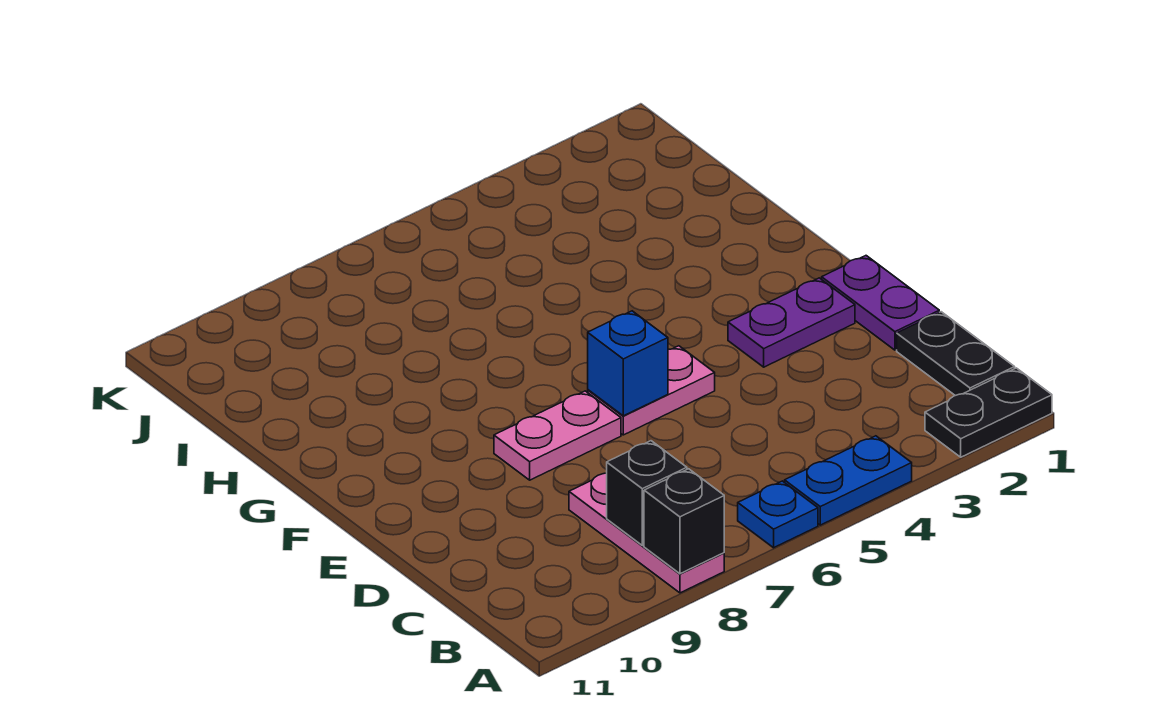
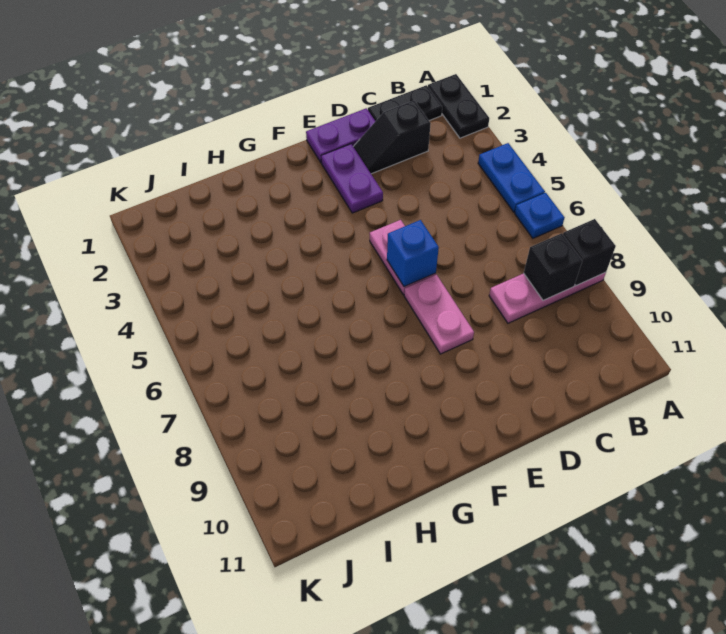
none -> black slope C2:D2 level 1 top C

